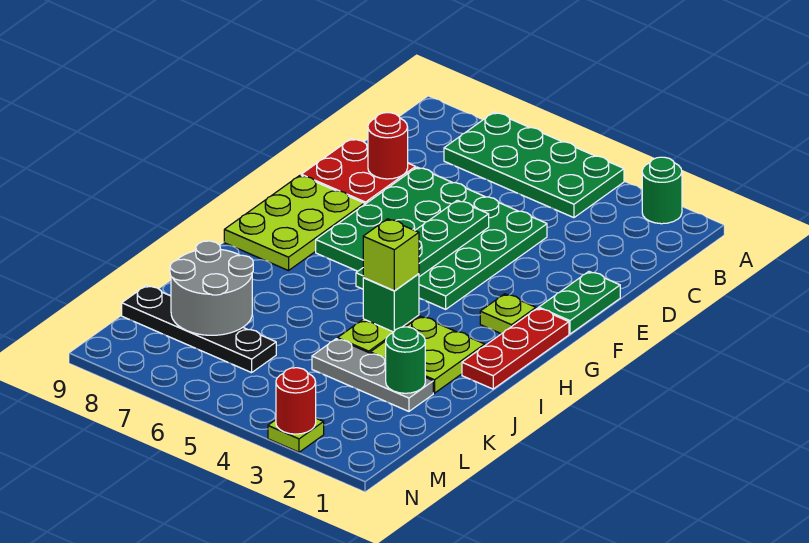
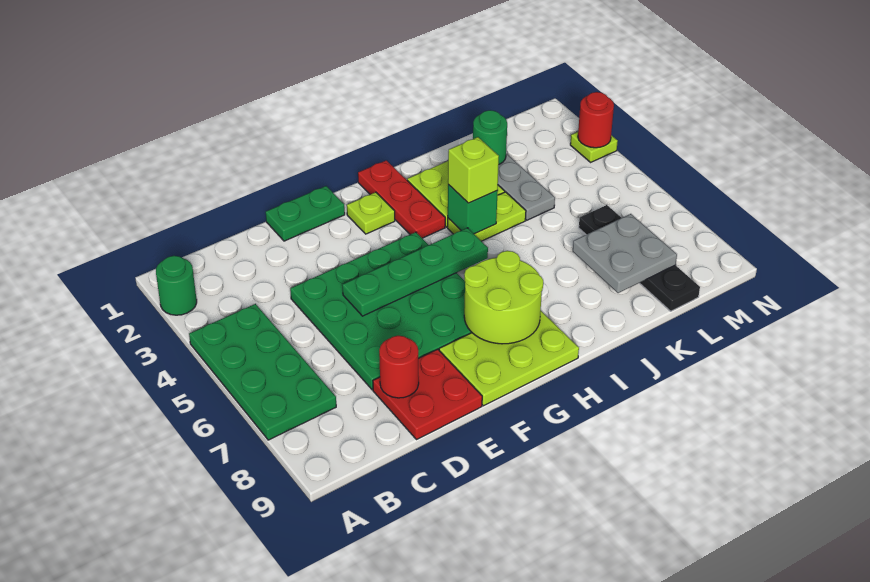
red plate G1:I1 level 1 -> red plate H1:H3 level 1
none -> lime round brick G7:H8 level 2
grey round brick K7:L8 level 2 -> grey plate K7:L8 level 2

